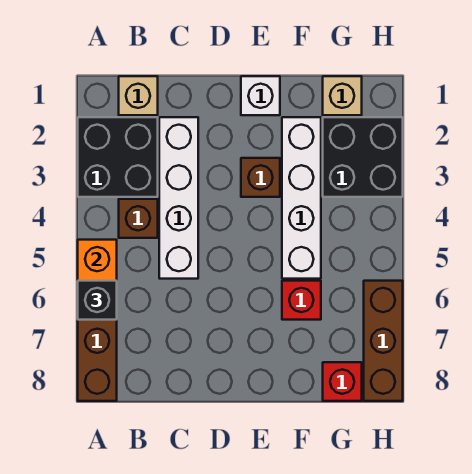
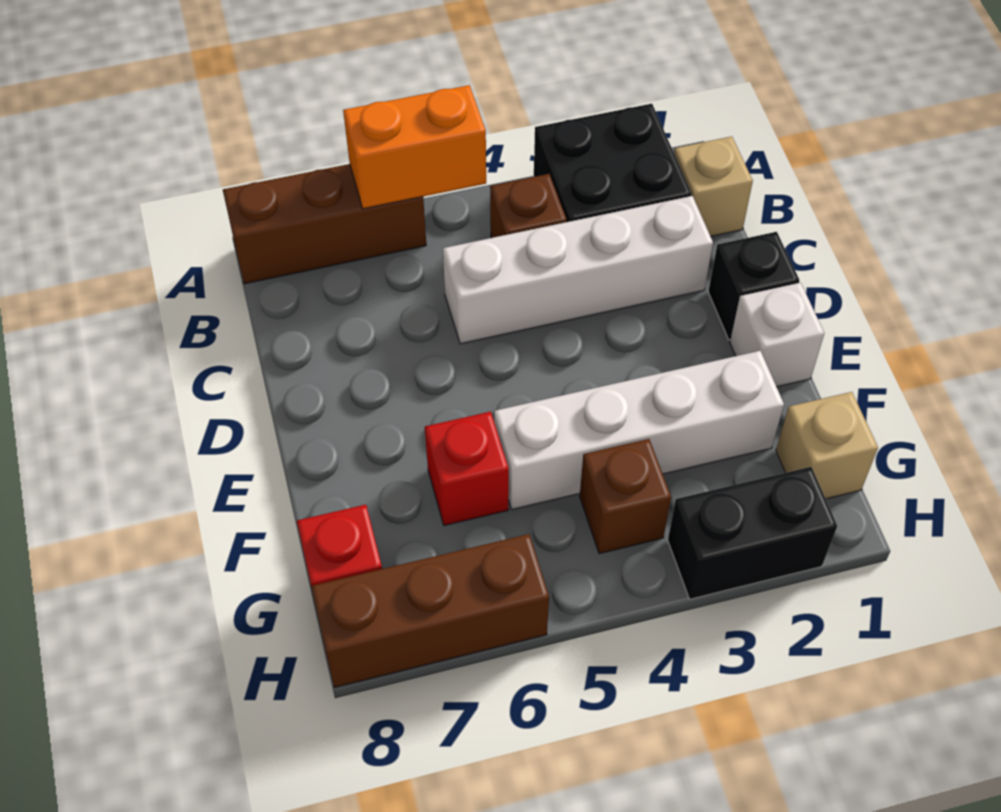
black brick A6 level 3 -> black brick D1 level 1
brown brick E3 level 1 -> brown brick G4 level 1
black brick G2:H3 level 1 -> black brick H2:H3 level 1

